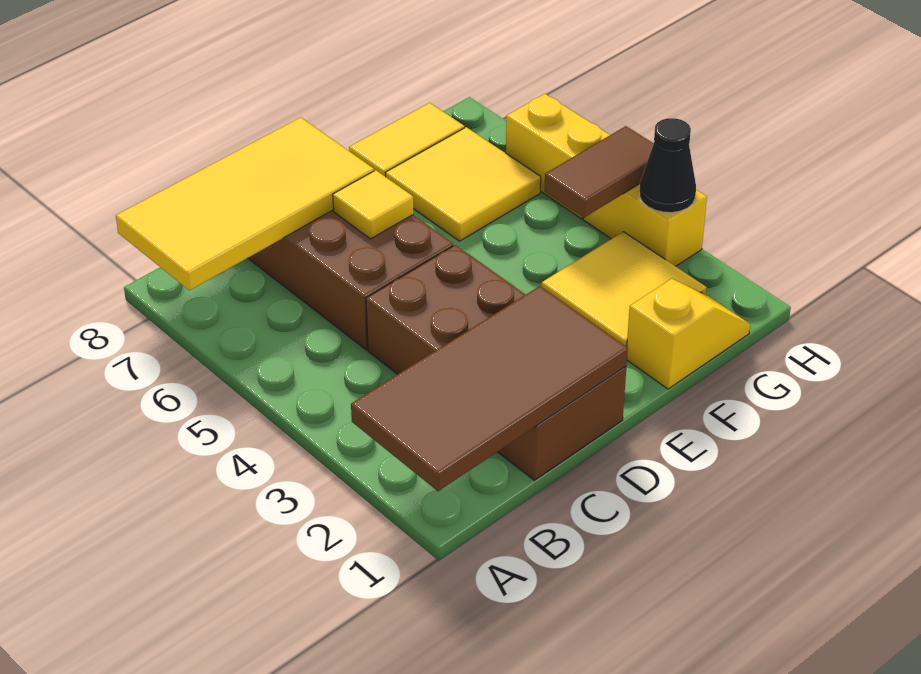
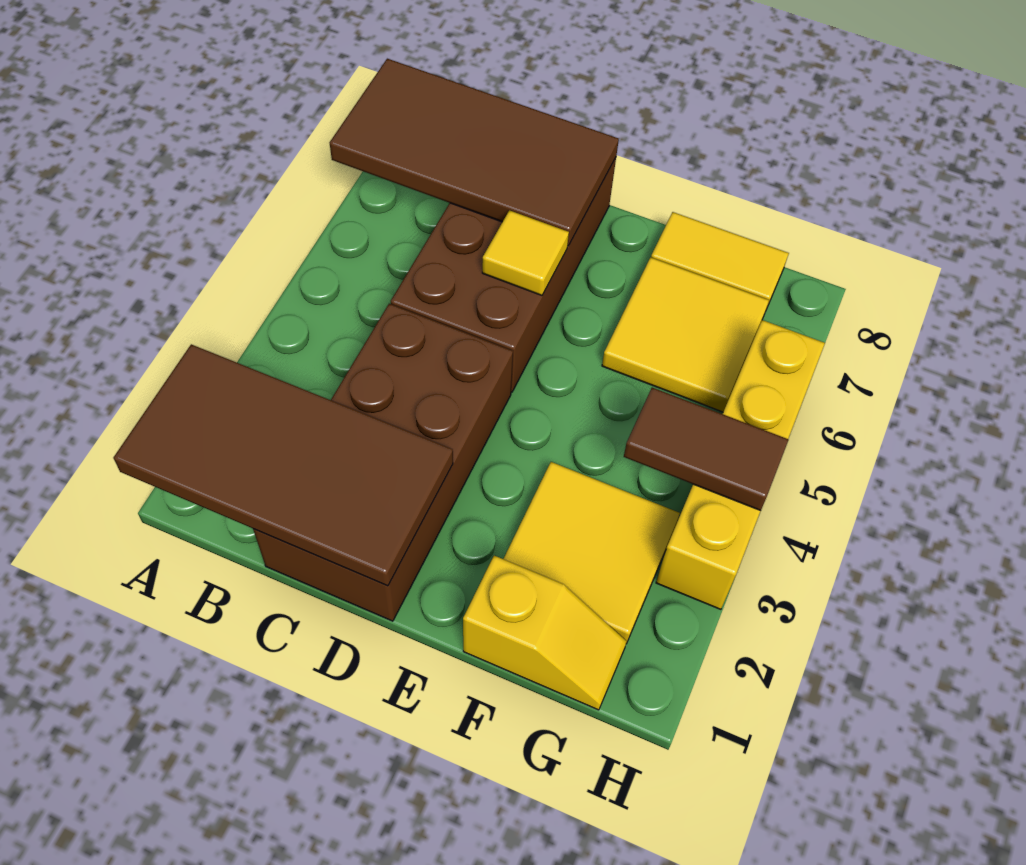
yellow tile A7:D8 level 2 -> brown tile A7:D8 level 2
black cone H3 level 2 -> none

